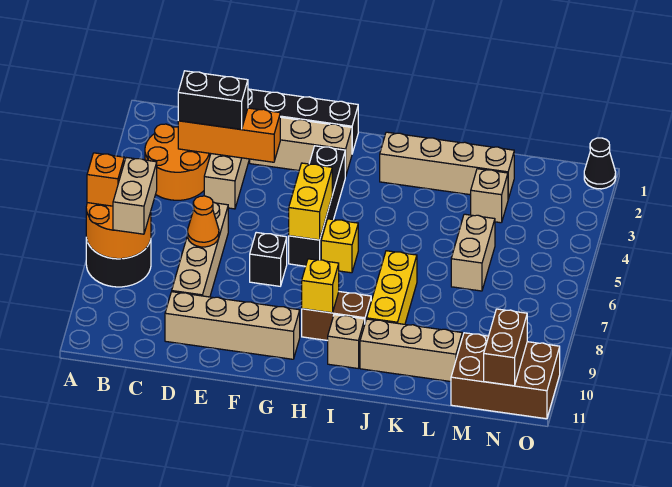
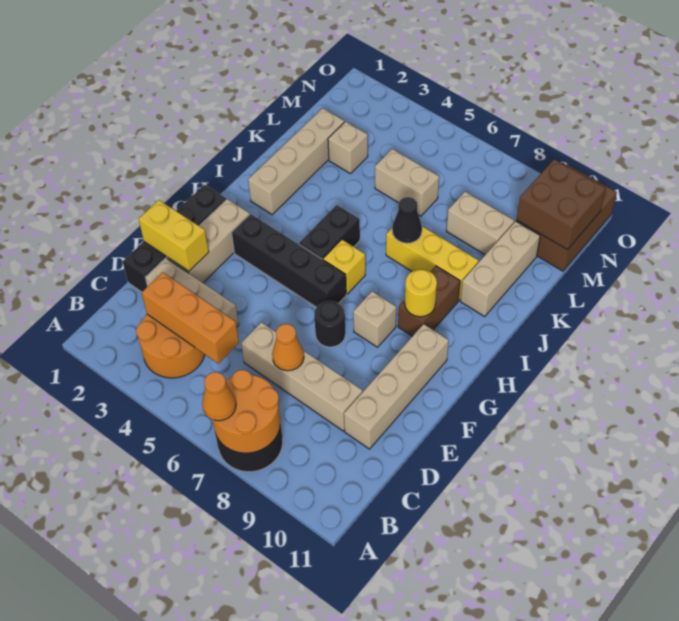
orange brick A7 level 3 -> orange cone A7 level 3
tan brick B7:B8 level 3 -> tan brick L8:L9 level 1
orange brick C3:E3 level 2 -> orange brick C3:C5 level 2
black brick C3:D3 level 3 -> black brick H5:I5 level 1
black brick F7 level 1 -> black round brick F7 level 1
yellow brick G5:G6 level 2 -> yellow brick E1:E2 level 2
yellow brick H9 level 2 -> yellow round brick H9 level 2
tan brick I10 level 1 -> tan brick G8 level 1
brown brick N10:N11 level 2 -> brown brick M10:N11 level 2
black cone O1 level 1 -> black cone J7 level 2

